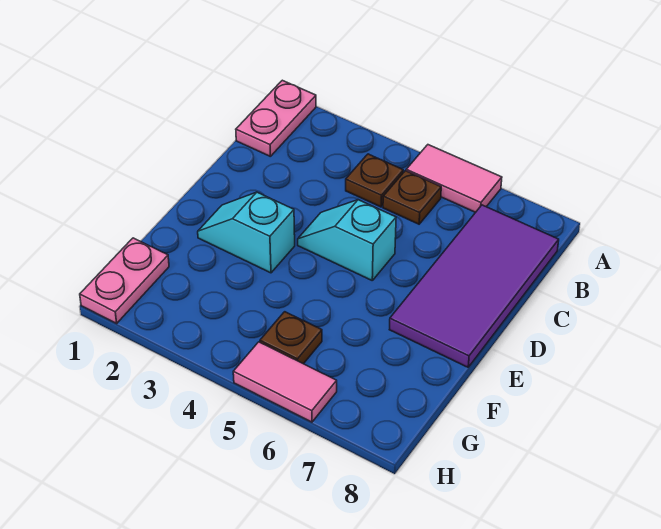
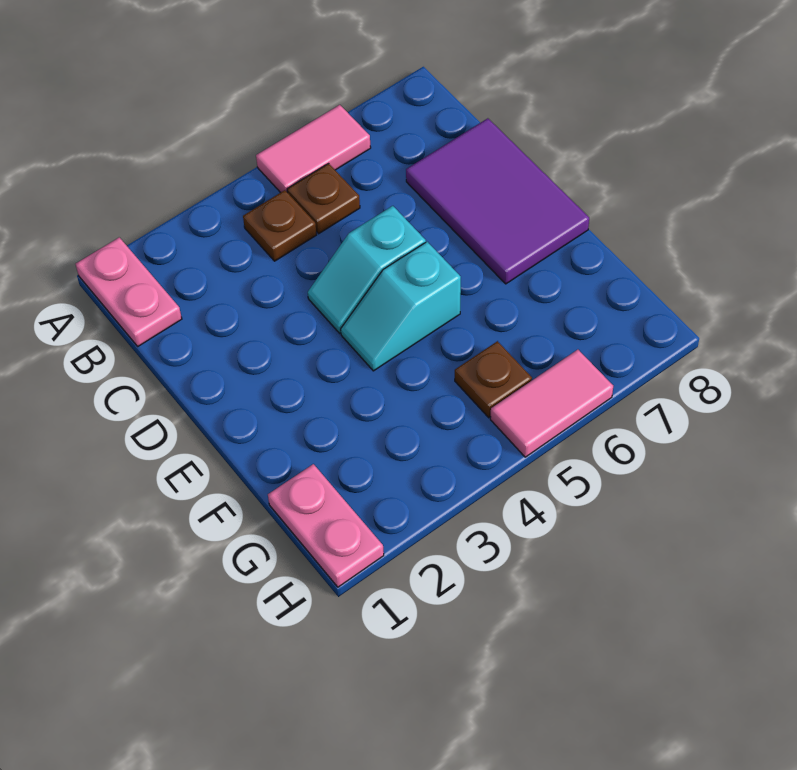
purple tile B7:E8 level 1 -> purple tile C7:E8 level 1
cyan slope E2:E3 level 1 top 3 -> cyan slope E4:E5 level 1 top 5

